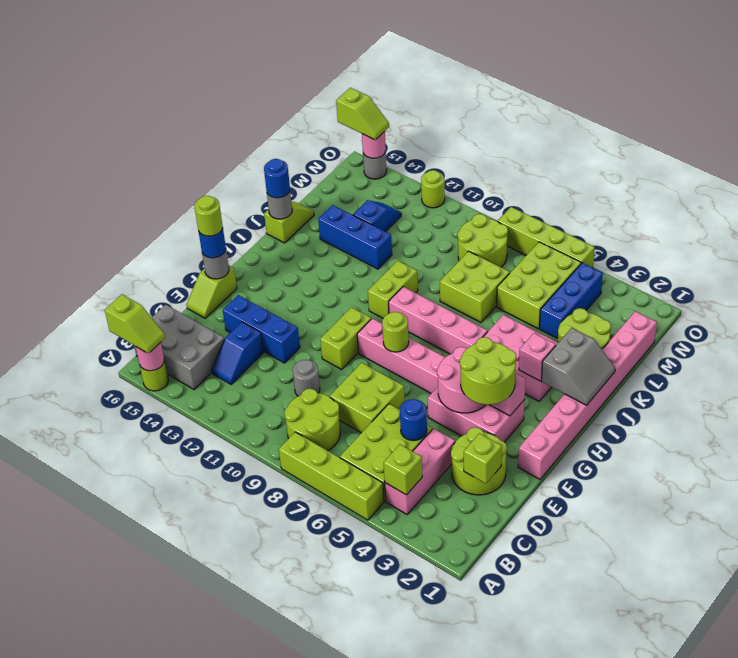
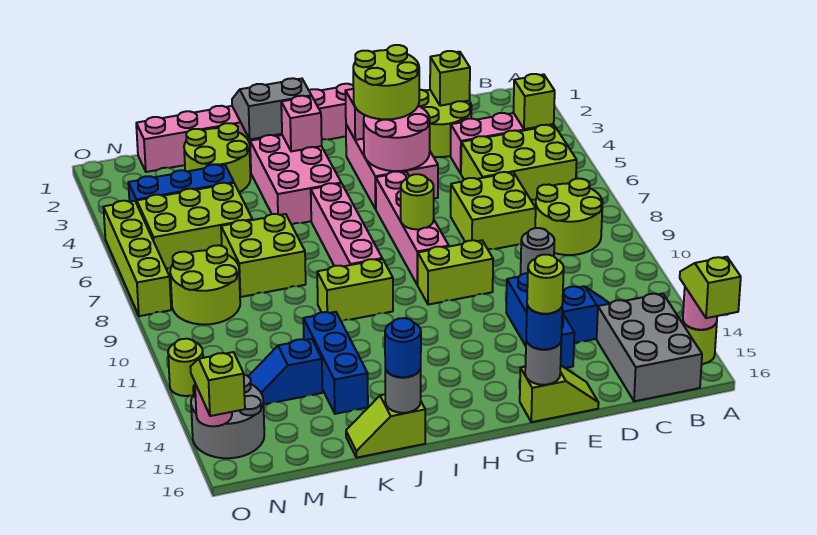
lime brick A5:A8 level 1 -> none
blue round brick D5 level 2 -> none
grey round brick O15 level 1 -> grey round brick N14:O15 level 1

